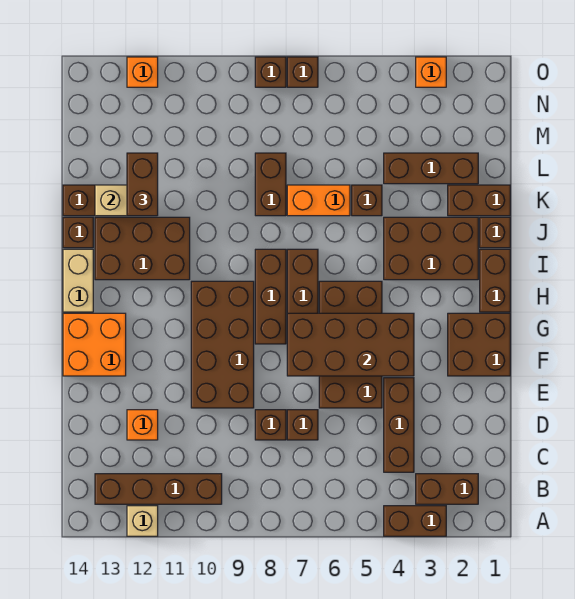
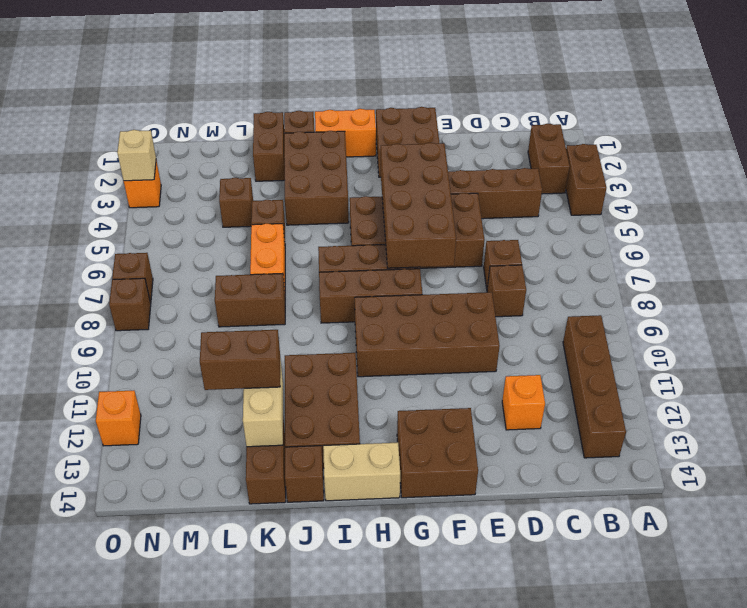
tan brick A12 level 1 -> tan brick O3 level 2
orange brick F13:G14 level 1 -> brown brick F13:G14 level 1
brown brick H1:I1 level 1 -> orange brick H1:I1 level 1
brown brick L2:L4 level 1 -> brown brick L4 level 1

